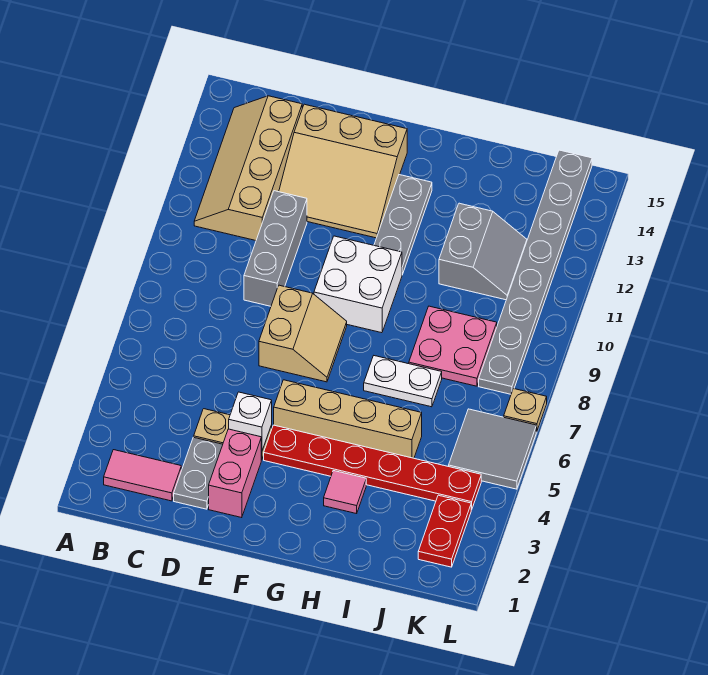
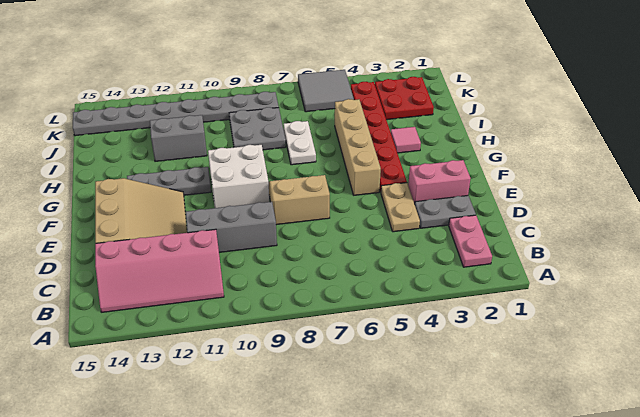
pink tile B2:C2 level 1 -> pink plate B2:C2 level 1
tan slope B11:C14 level 1 top C -> pink slope B11:C14 level 1 top C
white brick E4 level 2 -> none
pink plate I8:J9 level 1 -> grey plate I8:J9 level 1
red plate K2:K3 level 1 -> red plate J2:K3 level 1
tan plate L7 level 1 -> none

